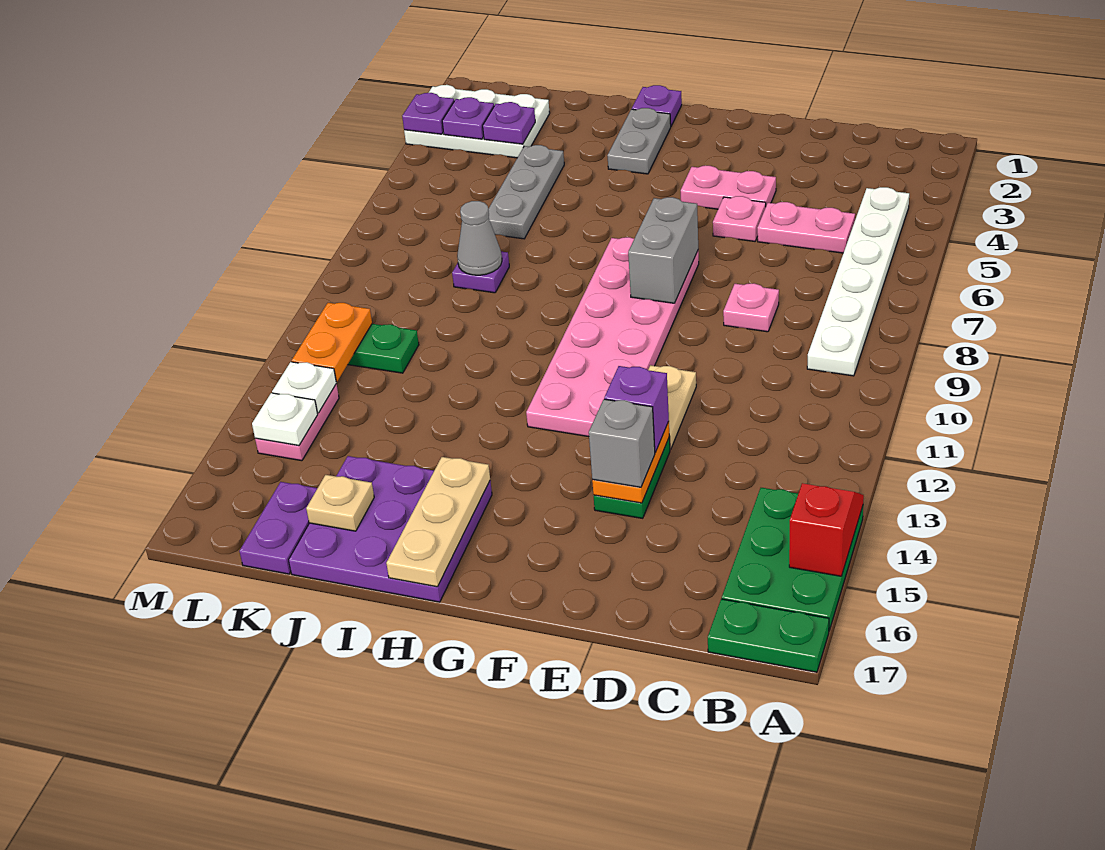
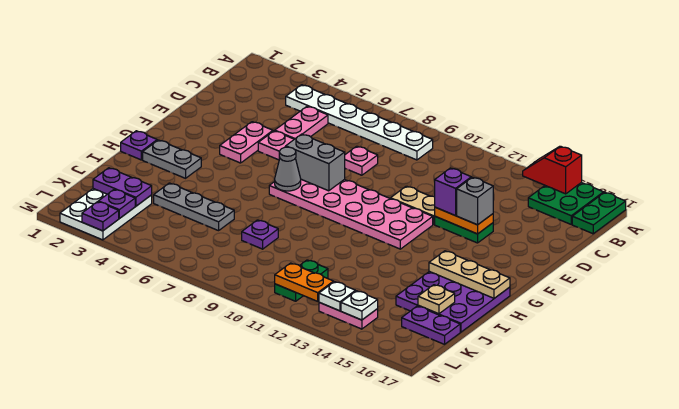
green plate A14:B16 level 1 -> green plate A15:B16 level 1
grey cone J8 level 2 -> grey cone G7 level 2
purple plate K3 level 2 -> purple plate K2:K3 level 2

